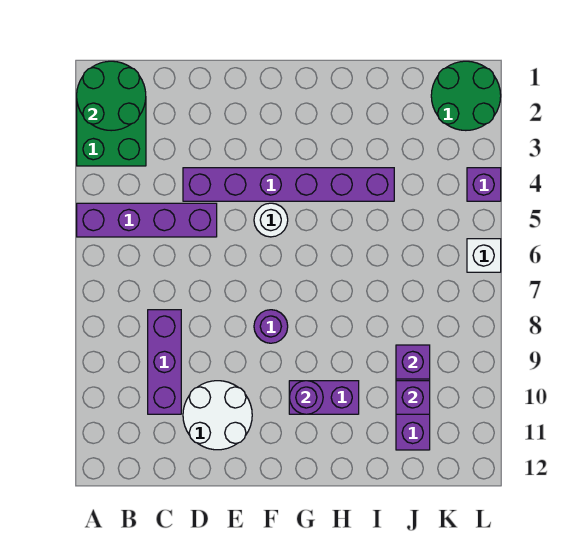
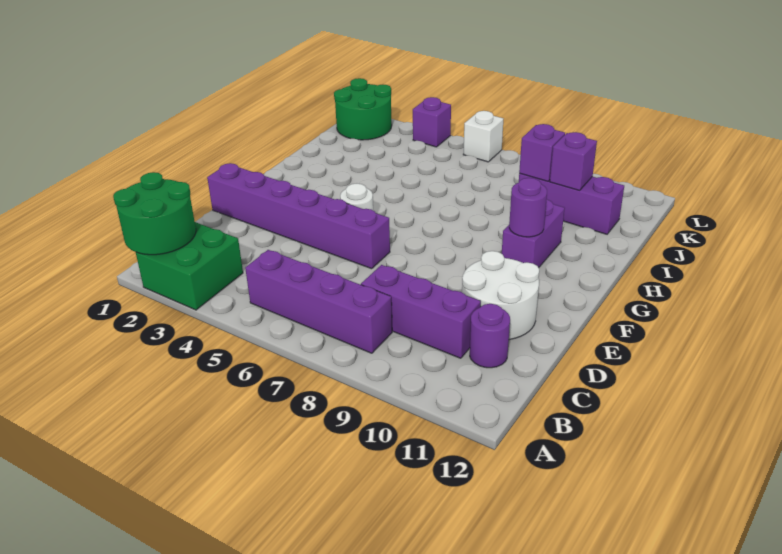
purple brick A5:D5 level 1 -> purple brick B5:B8 level 1
purple brick D4:I4 level 1 -> purple brick E1:E6 level 1
purple round brick F8 level 1 -> purple round brick C11 level 1

